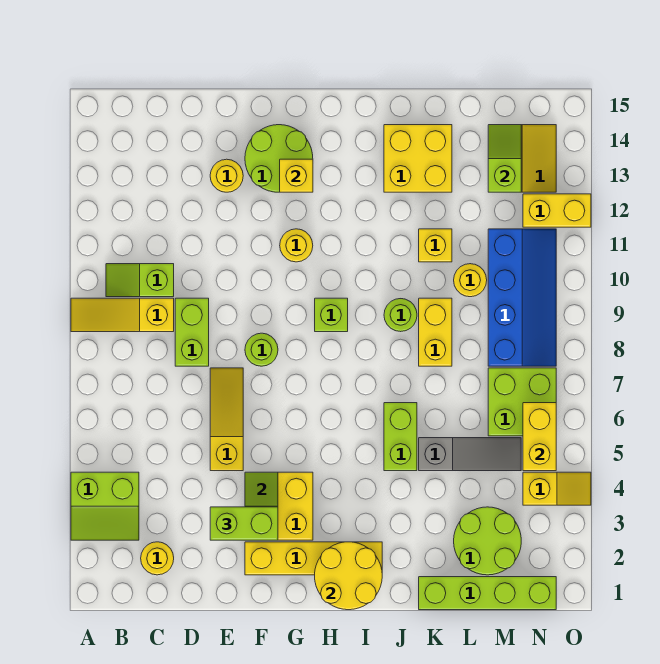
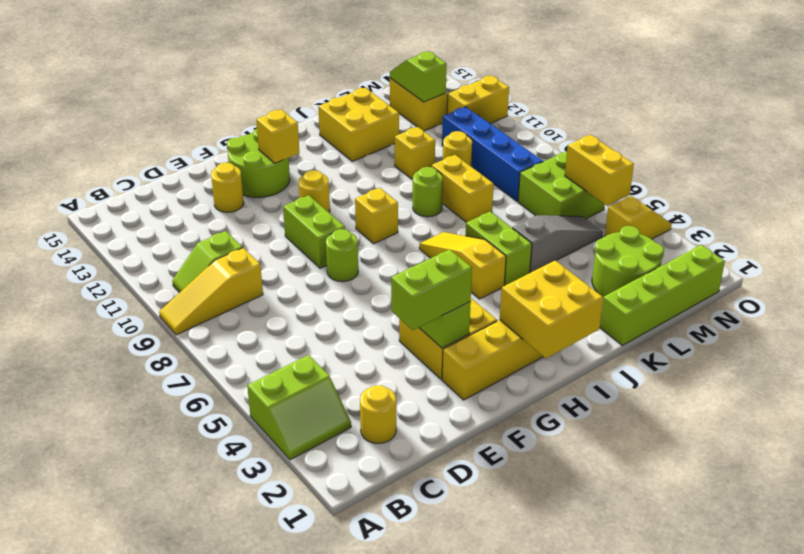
lime brick D8:D9 level 1 -> lime brick F9:F10 level 1
yellow slope E5:E7 level 1 top 5 -> yellow slope I5:I7 level 1 top 5
yellow round brick H1:I2 level 2 -> yellow brick H1:I2 level 2
lime brick H9 level 1 -> yellow brick H9 level 1

